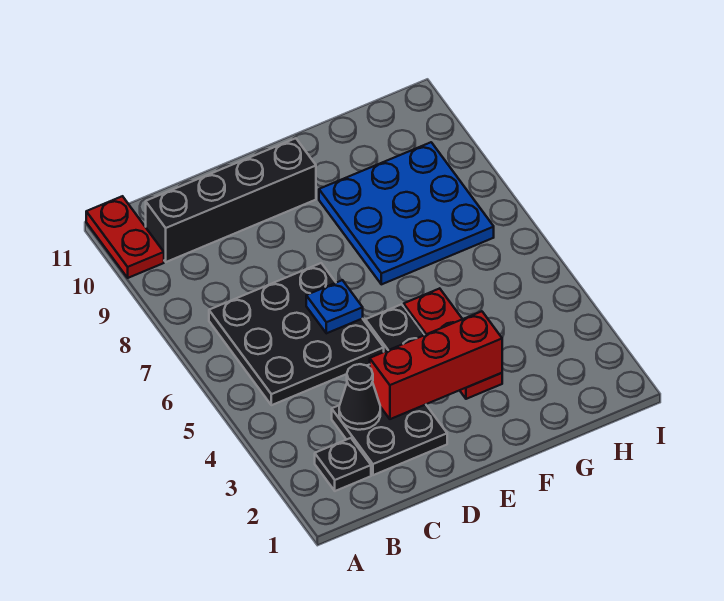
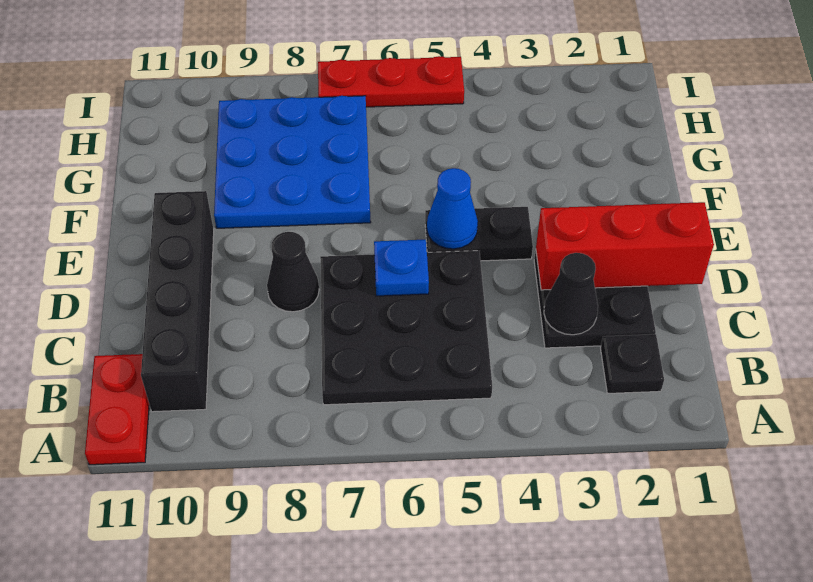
red plate A10:A11 level 1 -> red plate A11:B11 level 1
red brick D3:F3 level 2 -> red brick D1:D3 level 2
none -> black cone D8 level 1
none -> blue cone E5 level 2
red plate F3:F5 level 1 -> red plate I5:I7 level 1

